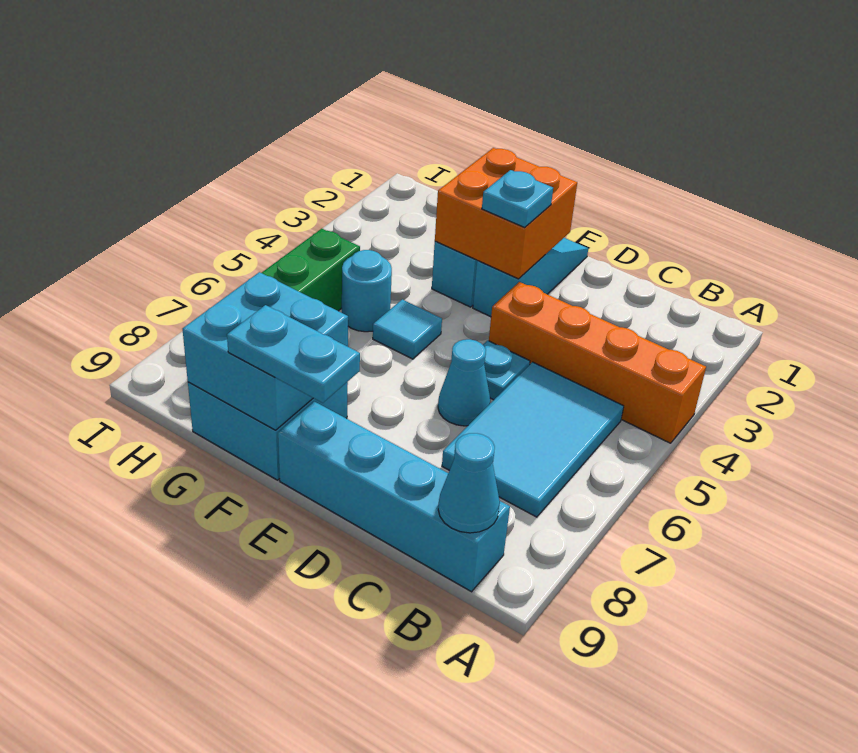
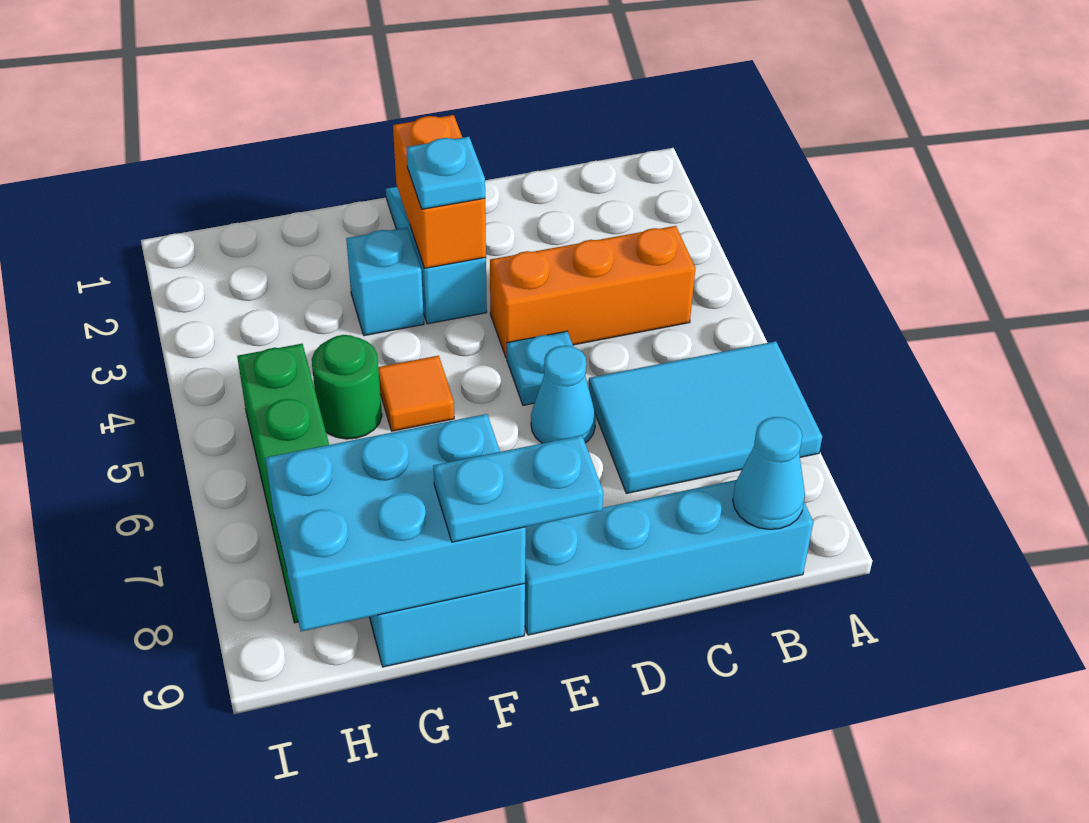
orange brick A4:D4 level 1 -> orange brick B4:D4 level 1
cyan tile B5:C7 level 1 -> cyan tile A6:C7 level 1
orange brick E2:F3 level 2 -> orange brick E2:E3 level 2
cyan tile F5 level 1 -> orange tile F5 level 1
cyan brick F8:G9 level 2 -> cyan brick F8:H9 level 2
cyan round brick G5 level 1 -> green round brick G5 level 1

